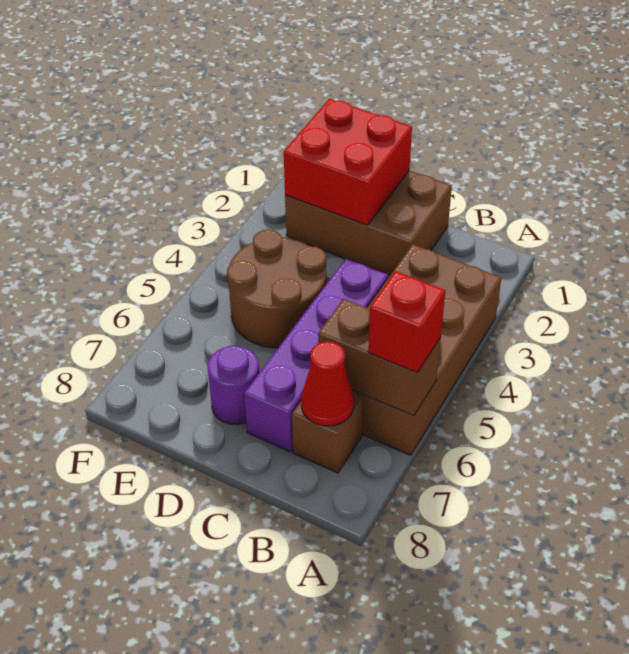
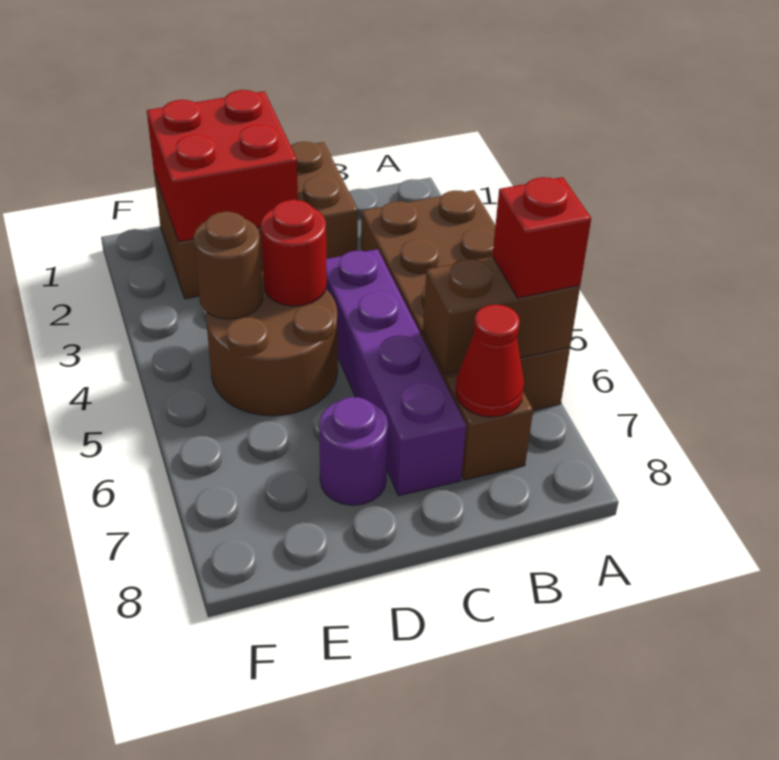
none -> red round brick D4 level 2
none -> brown round brick E4 level 2

